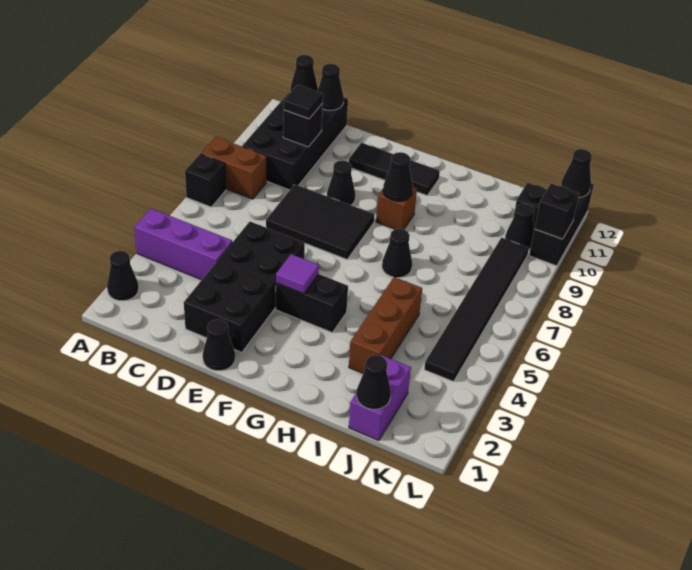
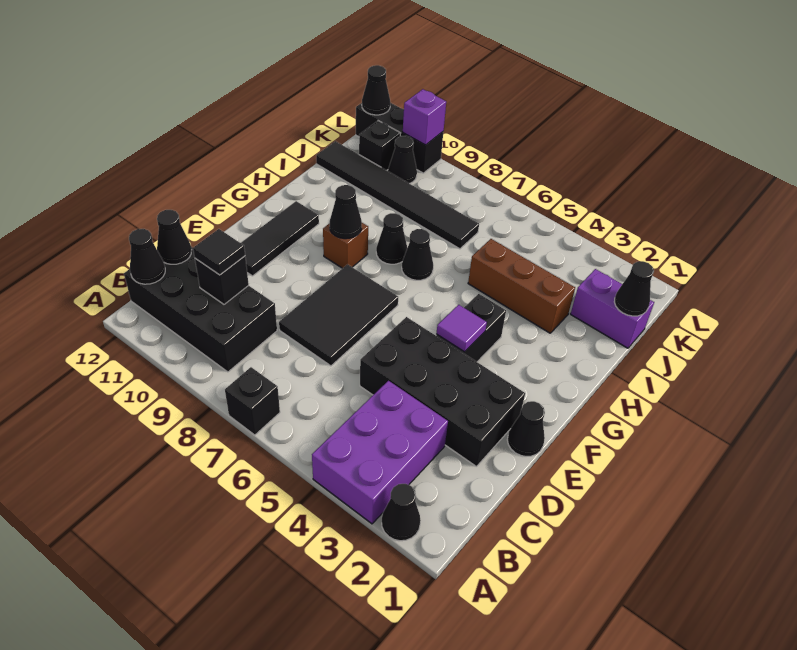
purple brick A4:C4 level 1 -> purple brick A3:C4 level 1
brown brick A8:B8 level 1 -> none
black cone E9 level 1 -> black cone H8 level 1
black tile K4:K9 level 1 -> black tile J7:J12 level 1
black brick L10 level 2 -> purple brick L10 level 2

